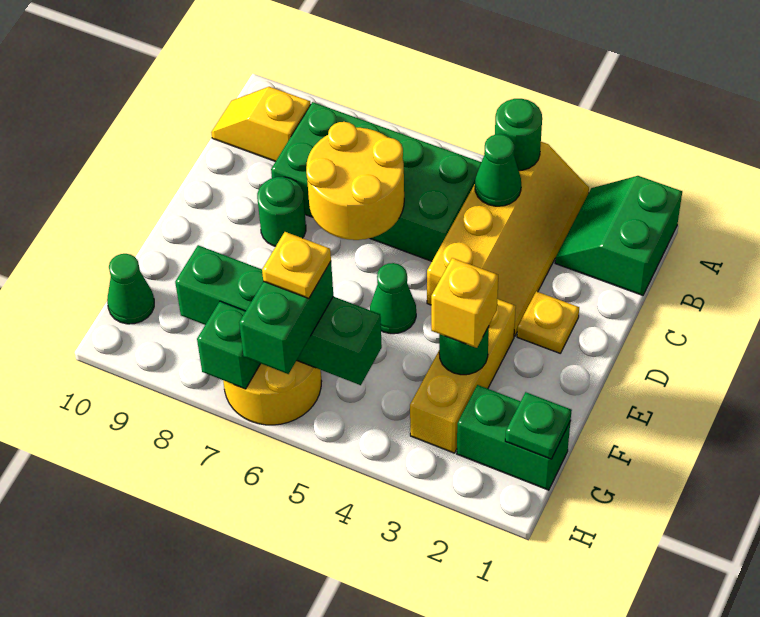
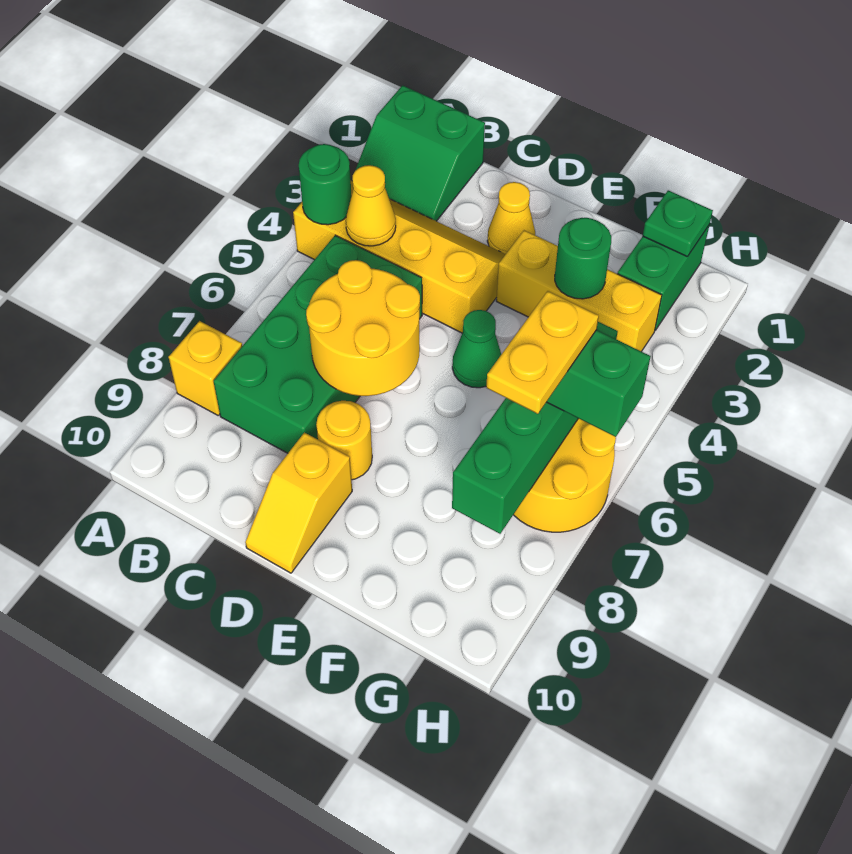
green cone B4 level 2 -> yellow cone B4 level 2
yellow slope B9:B10 level 1 top 9 -> yellow slope D9:D10 level 1 top 9
yellow plate D2 level 1 -> yellow cone D2 level 1
green round brick D8 level 1 -> yellow round brick D8 level 1
yellow brick F3 level 3 -> yellow brick A8 level 1
yellow plate G6 level 4 -> yellow plate G6:G7 level 4
green cone G10 level 1 -> none
green brick H7 level 2 -> none

